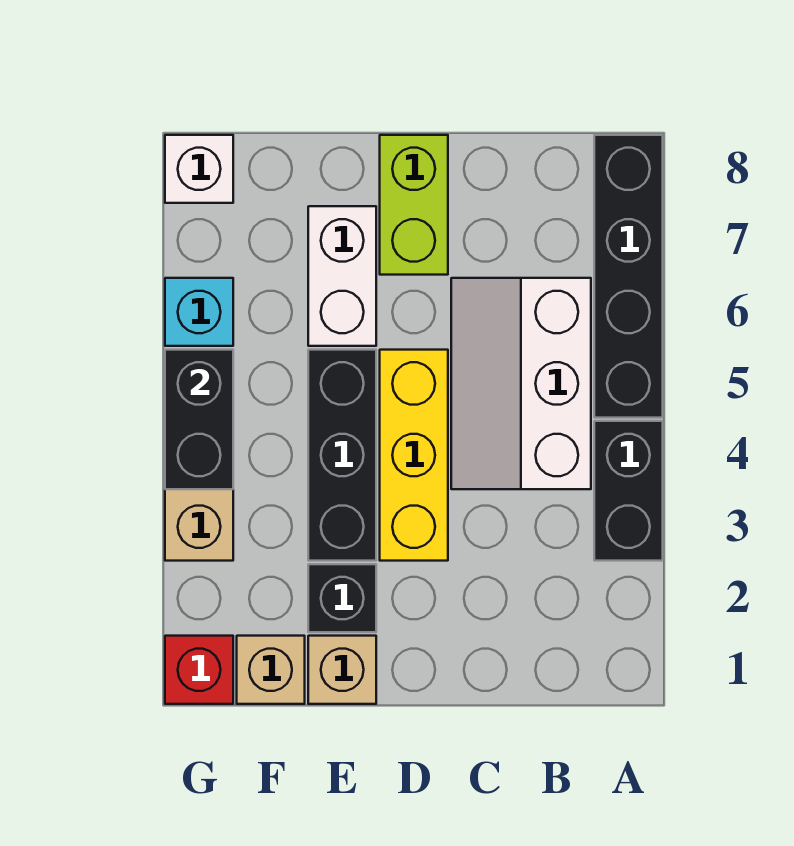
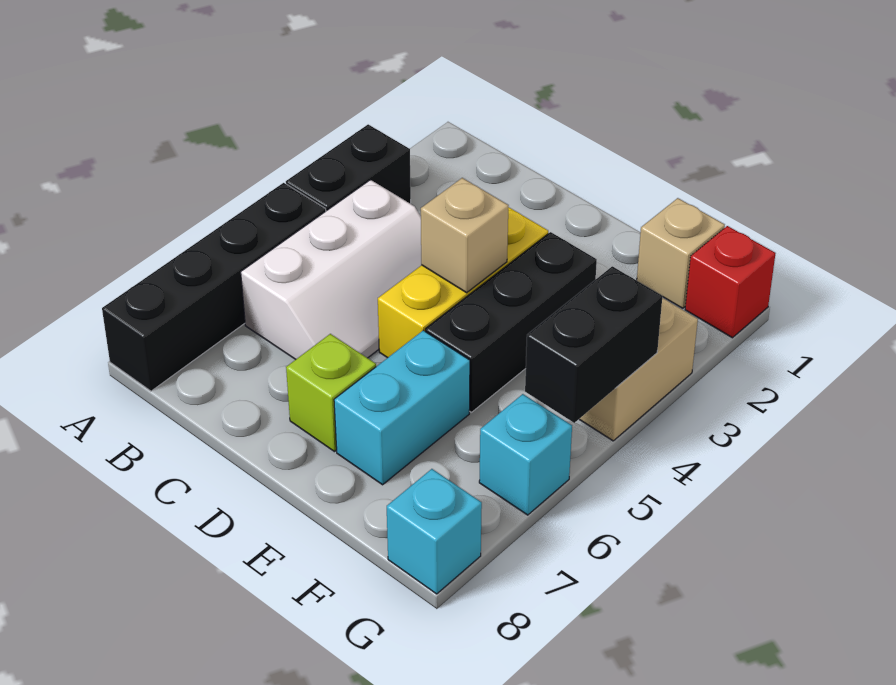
lime brick D7:D8 level 1 -> lime brick D7 level 1
tan brick E1 level 1 -> tan brick D4 level 2
black brick E2 level 1 -> none
white brick E6:E7 level 1 -> cyan brick E6:E7 level 1
white brick G8 level 1 -> cyan brick G8 level 1

